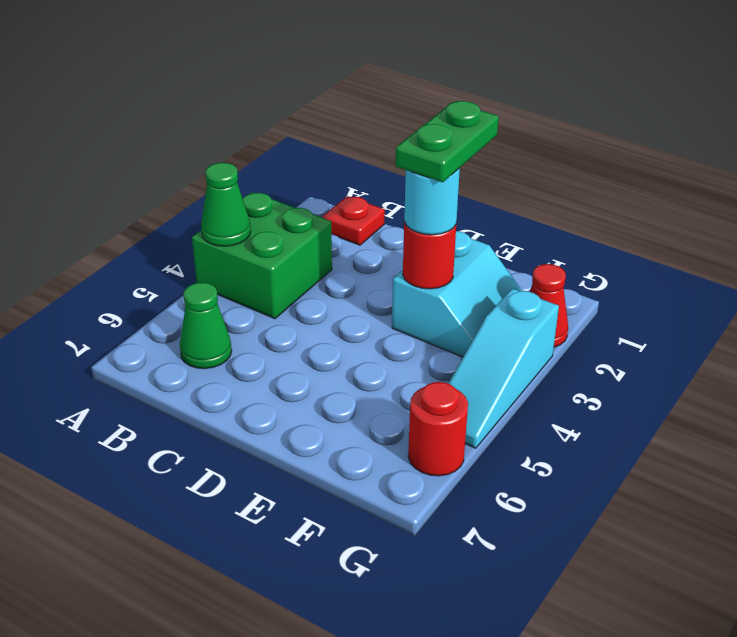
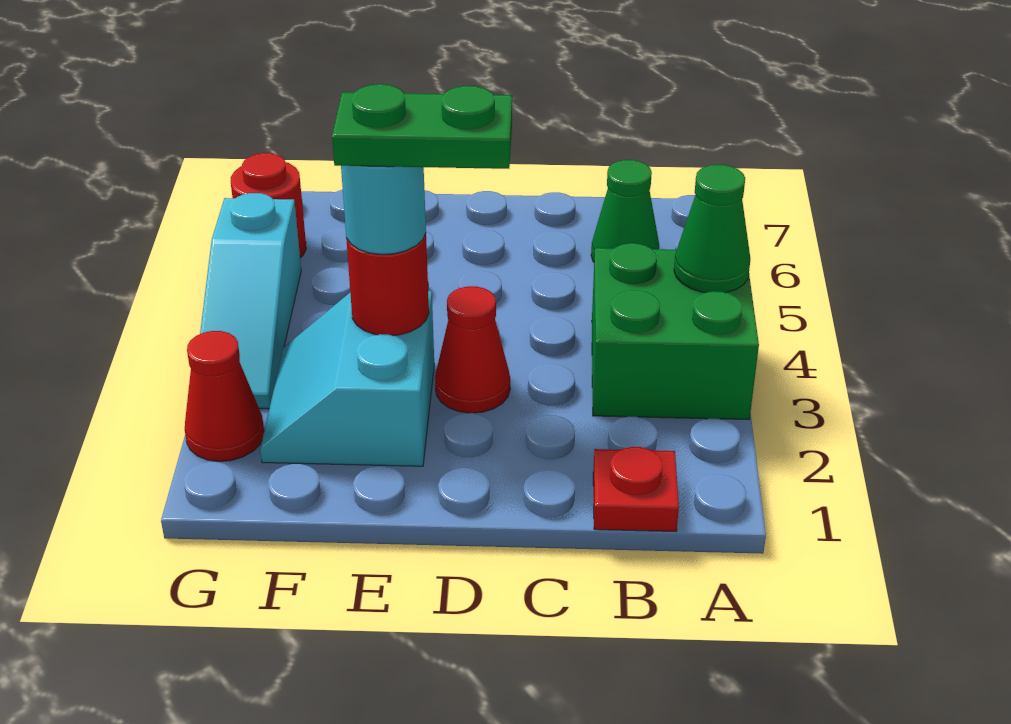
none -> red cone D3 level 1
green plate E2:E3 level 4 -> green plate D3:E3 level 4
cyan slope G3:G5 level 1 top 3 -> cyan slope G3:G5 level 1 top 5

